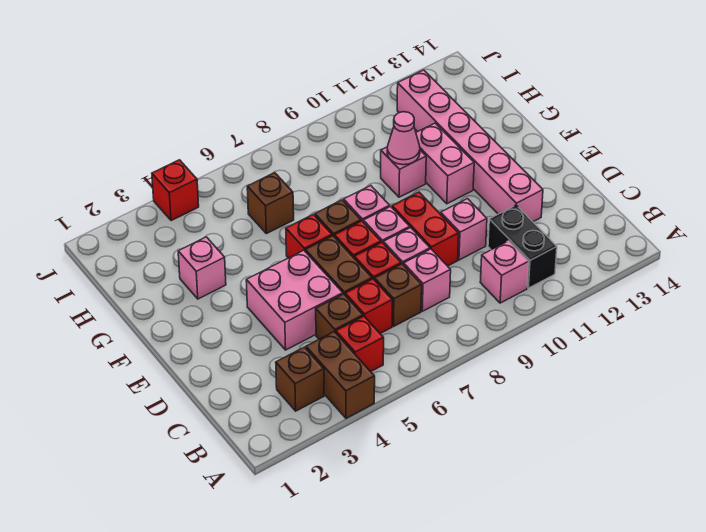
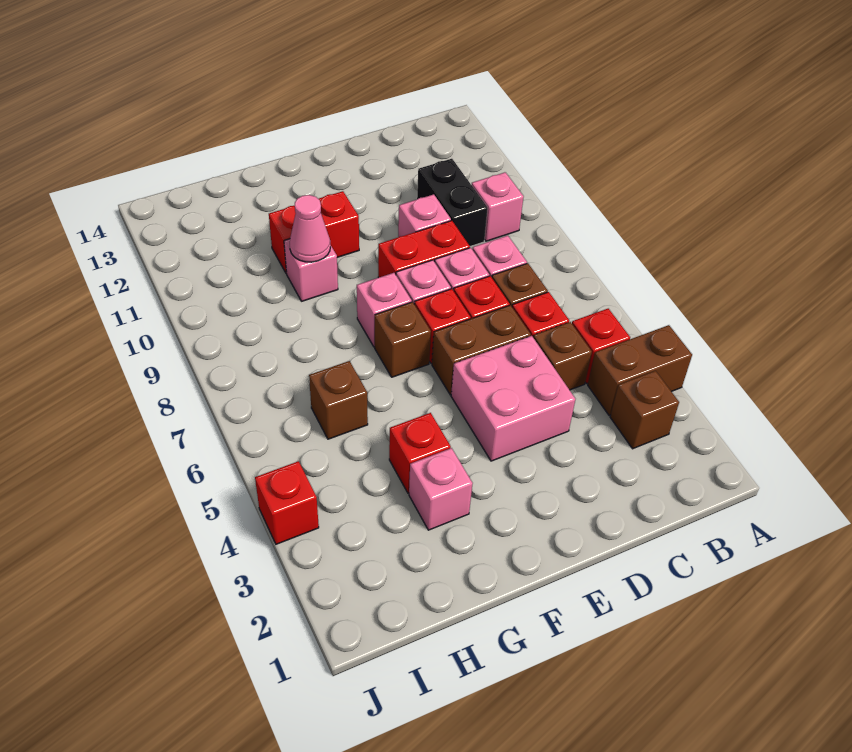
black brick B11:C11 level 1 -> black brick C10:C11 level 1
pink brick D12:I12 level 1 -> none
red brick F6 level 1 -> red brick G4 level 1
pink brick F11:G11 level 1 -> red brick F11:G11 level 1

